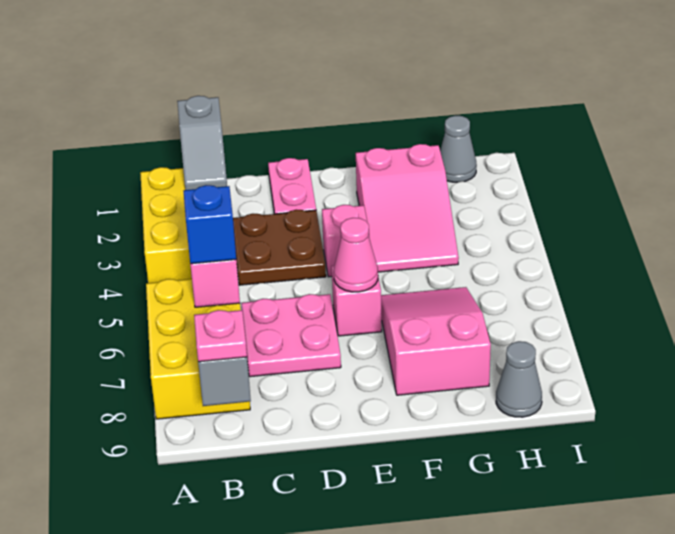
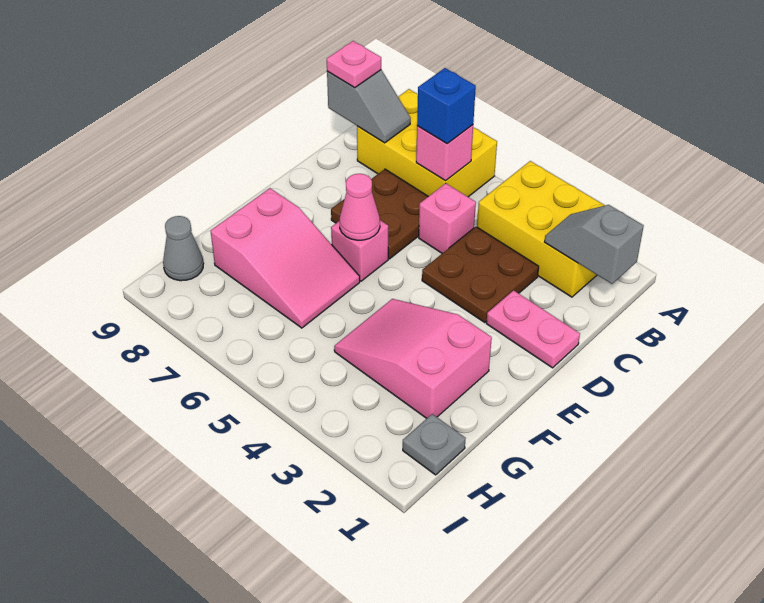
pink plate C6:D7 level 1 -> brown plate C6:D7 level 1
pink brick E4 level 1 -> pink brick C5 level 1
grey cone H1 level 1 -> grey plate H1 level 1

